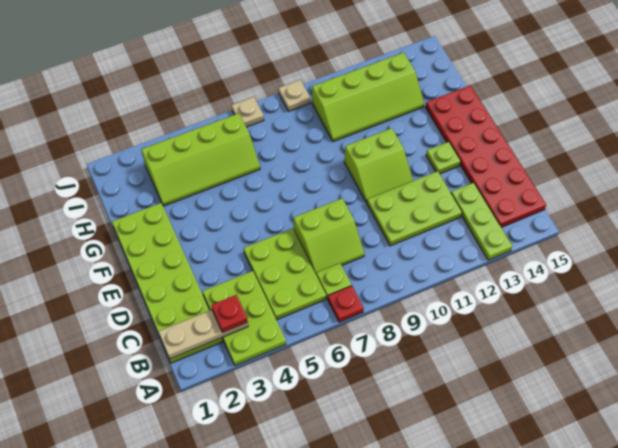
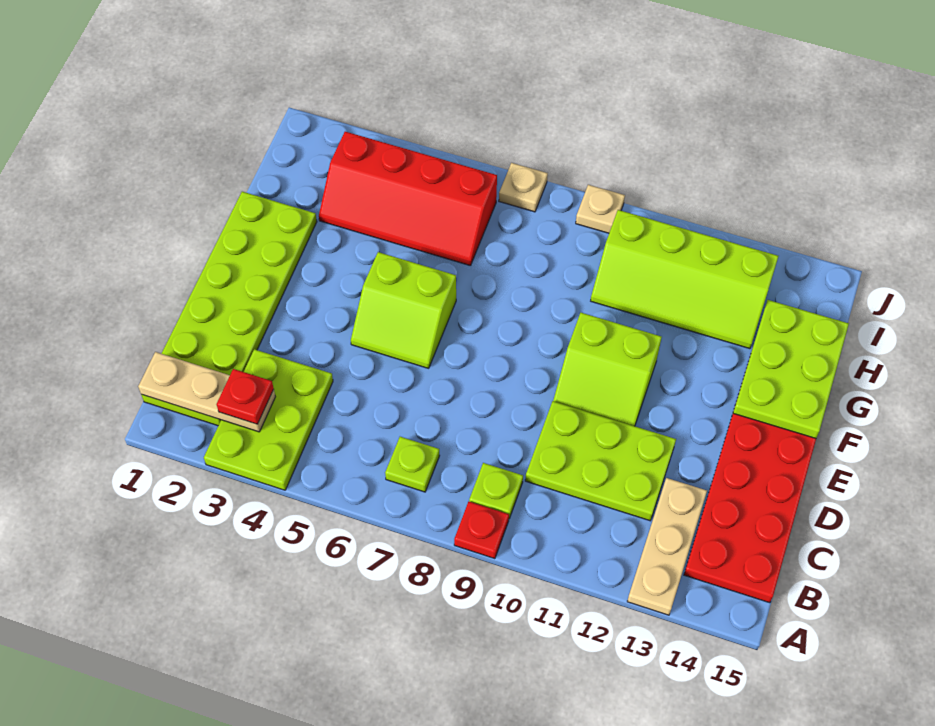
red plate A7 level 1 -> red plate A9 level 1
lime plate A13:C13 level 1 -> tan plate A13:C13 level 1
lime plate B5:D6 level 1 -> lime plate F14:H15 level 2
lime slope C7:D8 level 1 top D -> lime slope E5:F6 level 1 top F
lime plate E13 level 1 -> lime plate B9 level 1
lime slope H3:I6 level 1 top I -> red slope H3:I6 level 1 top I

